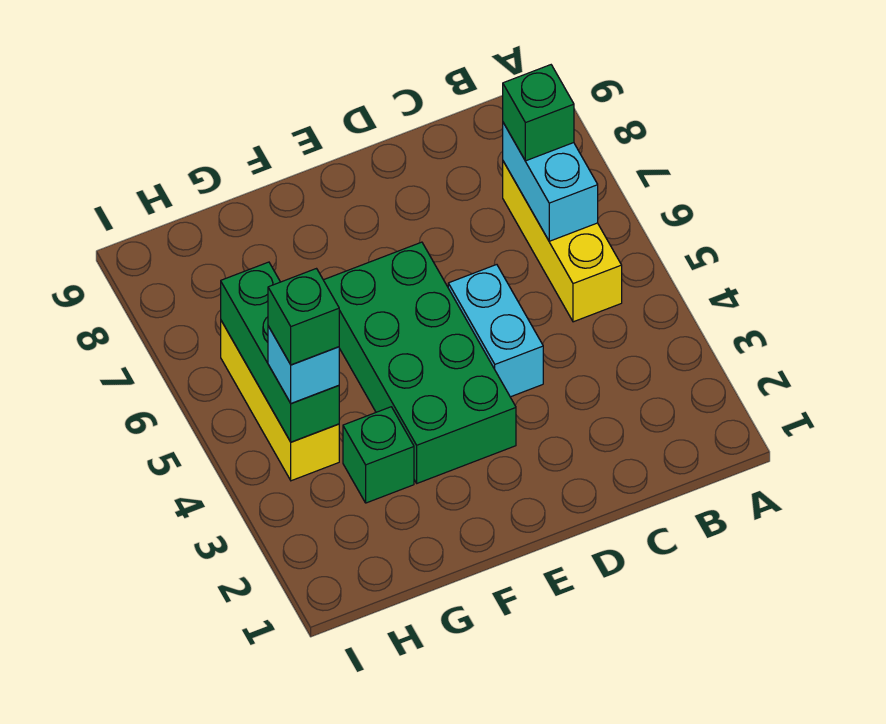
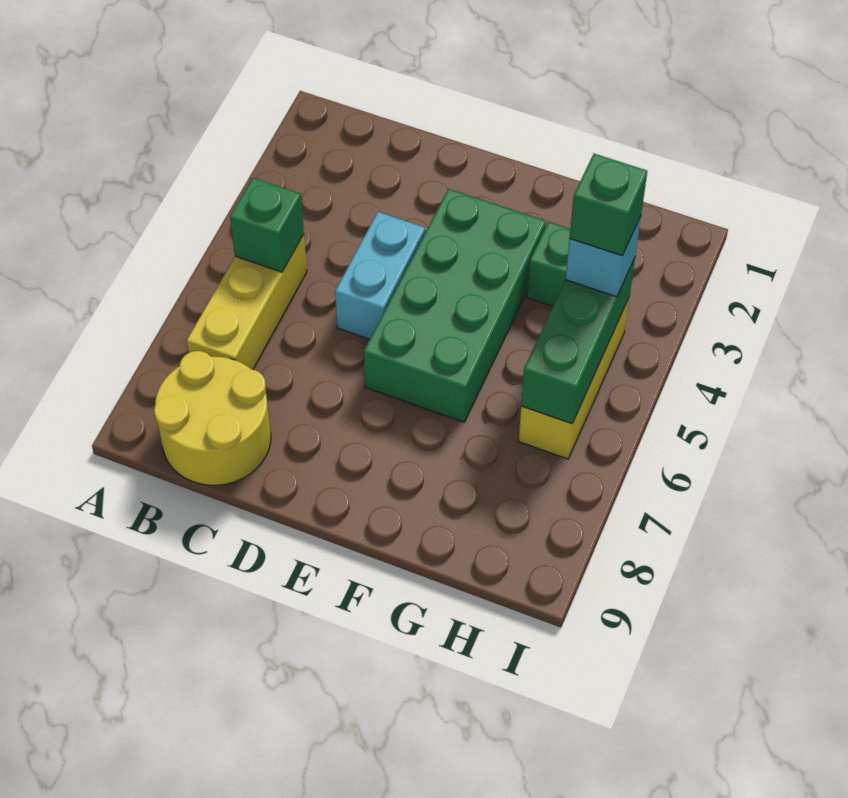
cyan brick B6:B7 level 2 -> none
green brick B7 level 3 -> green brick B5 level 2
none -> yellow round brick B8:C9 level 1

